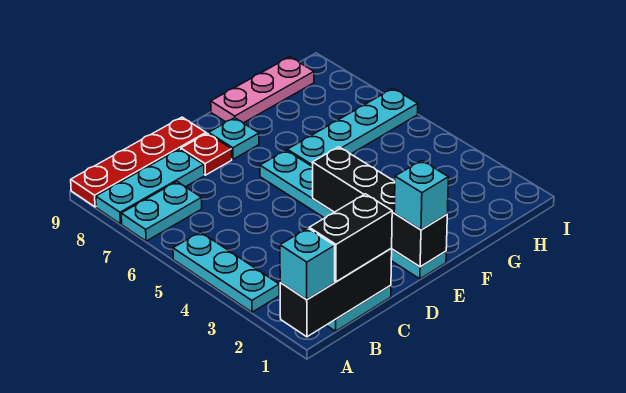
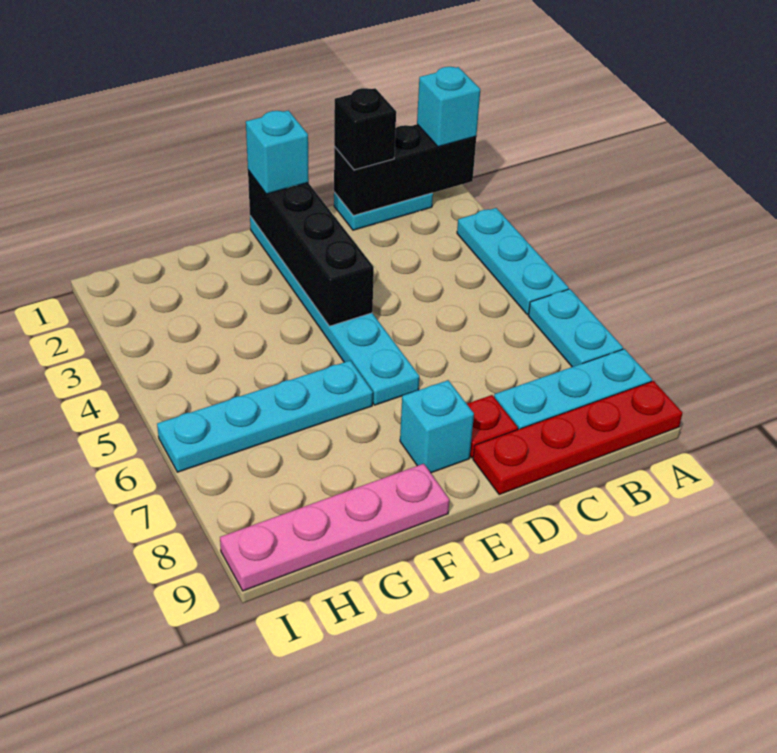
cyan plate A7:B7 level 1 -> cyan plate A6:A7 level 1
black brick B1:C1 level 3 -> black brick C1 level 3
cyan plate E8 level 1 -> cyan brick E8 level 1
pink plate F9:H9 level 1 -> pink plate F9:I9 level 1

